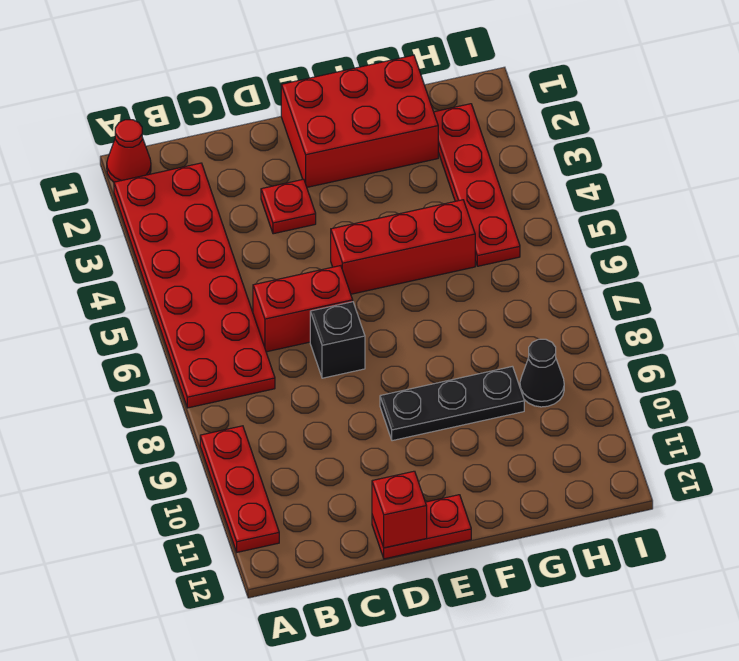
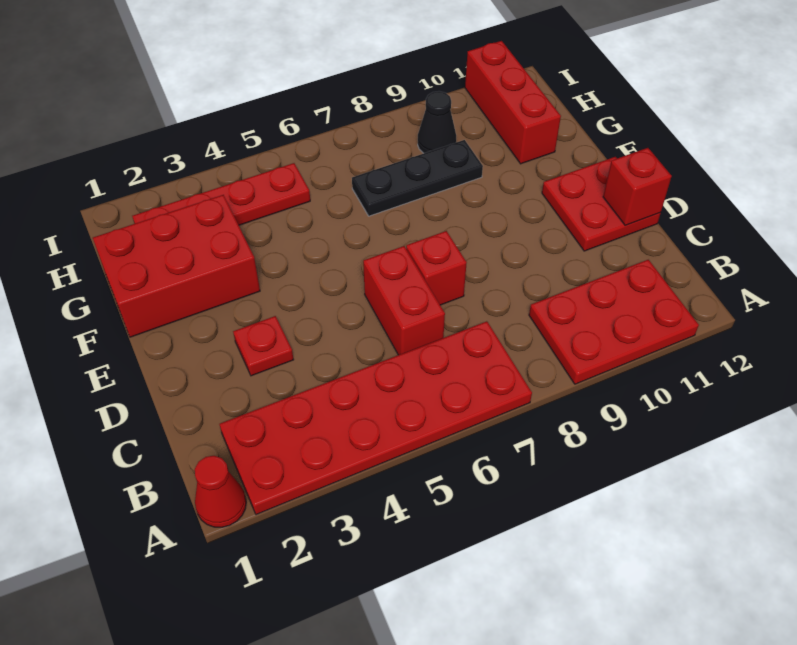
red plate A9:A11 level 1 -> red plate A9:B11 level 1
black brick D7 level 1 -> red brick D7 level 1
red plate D12:E12 level 1 -> red plate D11:E12 level 1
red brick E1:G2 level 1 -> red brick F1:G3 level 1
red brick E5:G5 level 1 -> red brick G11:I11 level 1
black plate E9:G9 level 1 -> black plate G7:G9 level 1

